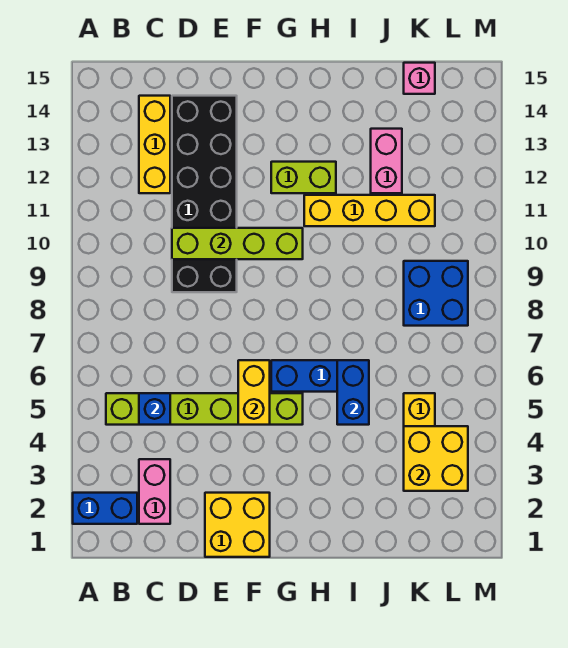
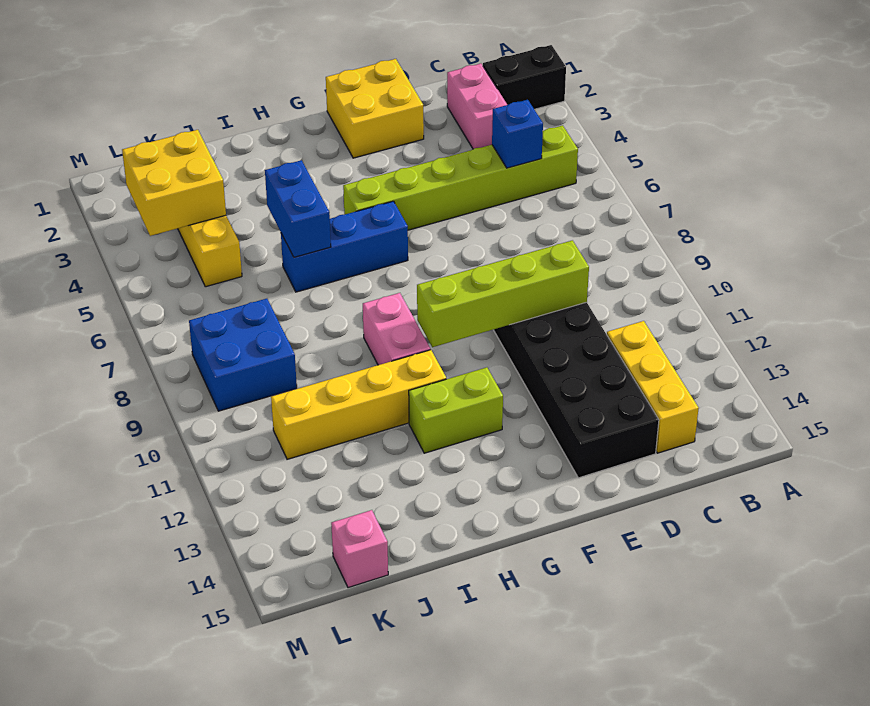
blue brick A2:B2 level 1 -> black brick A2:B2 level 1
yellow brick F5:F6 level 2 -> none
pink brick J12:J13 level 1 -> pink brick H9:H10 level 1

